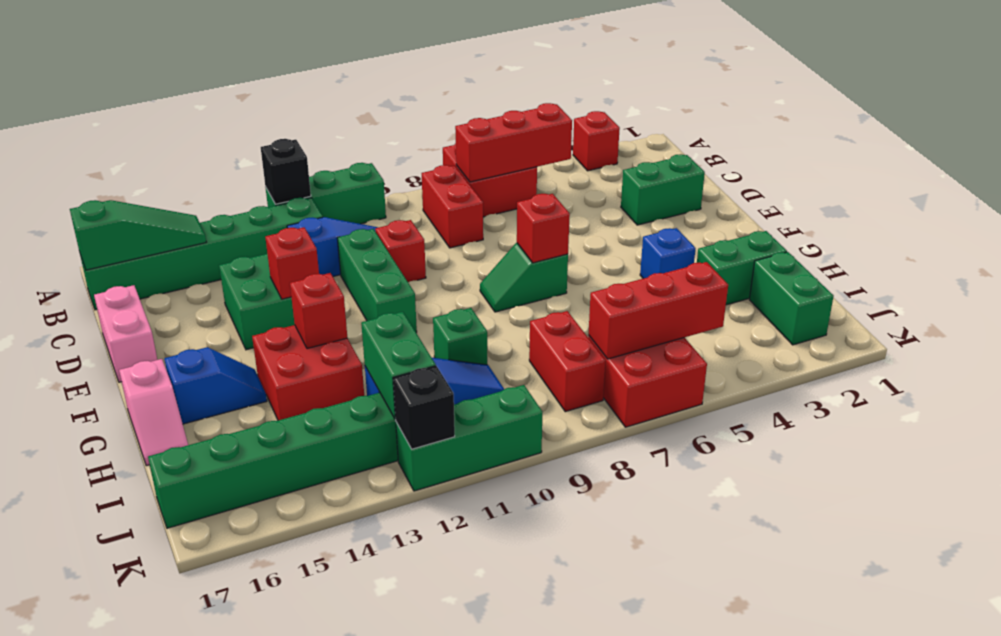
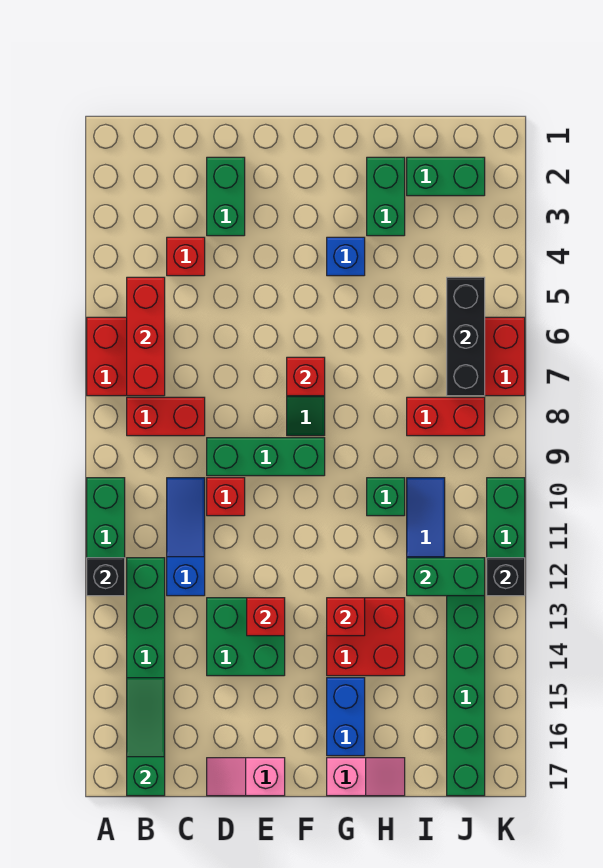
red brick A3 level 1 -> red brick C4 level 1
green brick D11:F11 level 1 -> green brick D9:F9 level 1
pink brick D17:E17 level 1 -> pink slope D17:E17 level 1 top E
blue slope G15:G16 level 1 top 16 -> blue brick G15:G16 level 1
red brick J5:J7 level 2 -> black brick J5:J7 level 2

